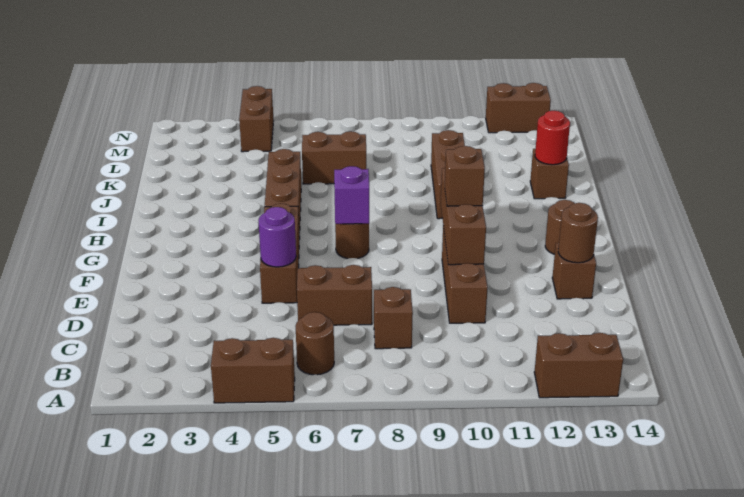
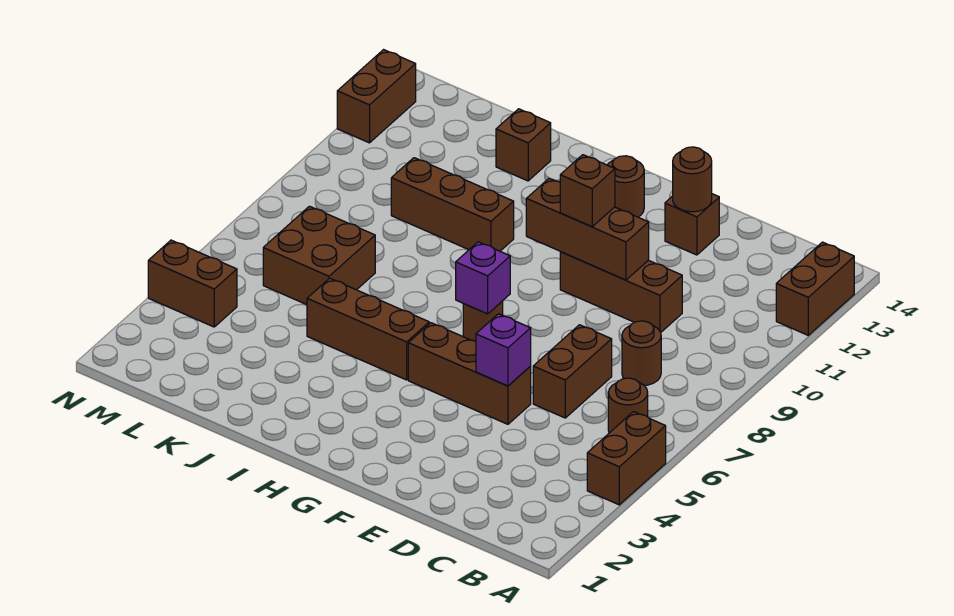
brown brick C8 level 1 -> brown round brick C8 level 1
purple round brick E5 level 2 -> purple brick E5 level 2
red round brick J13 level 2 -> none
brown brick K6:K7 level 1 -> brown brick K6:L7 level 1

